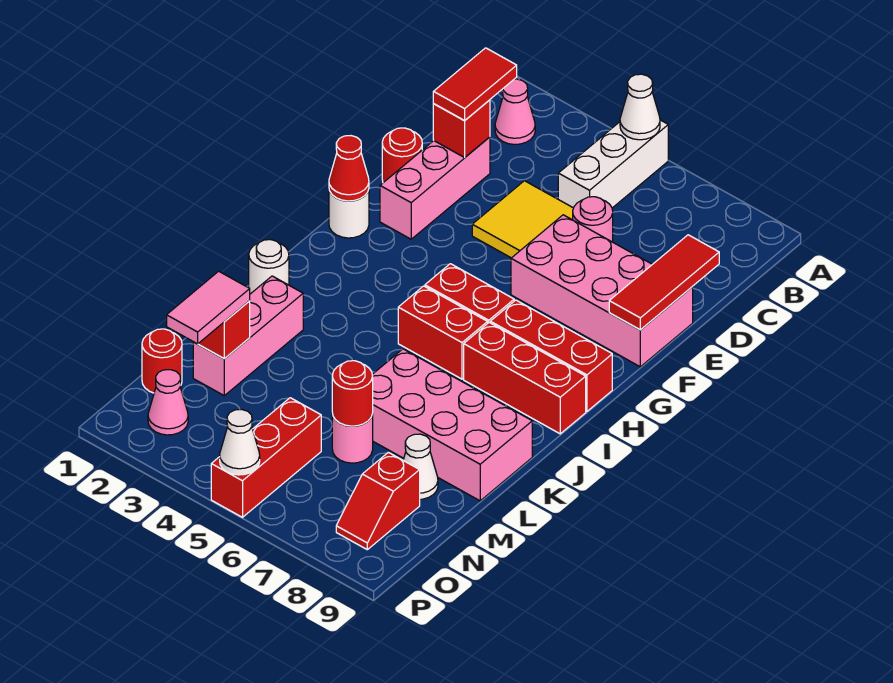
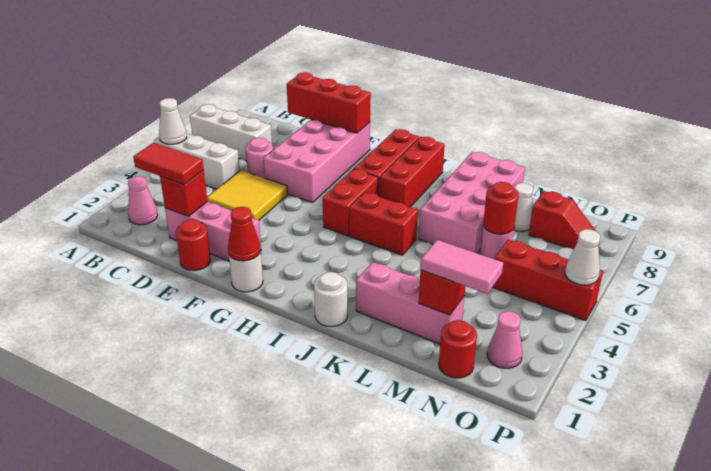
none -> white brick A7:C7 level 1
red tile D9:F9 level 2 -> red brick D9:F9 level 2
red brick I5:I6 level 1 -> red brick I5:J5 level 1

